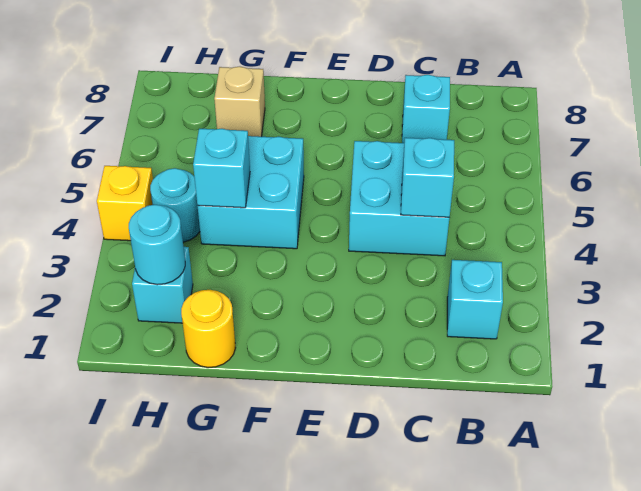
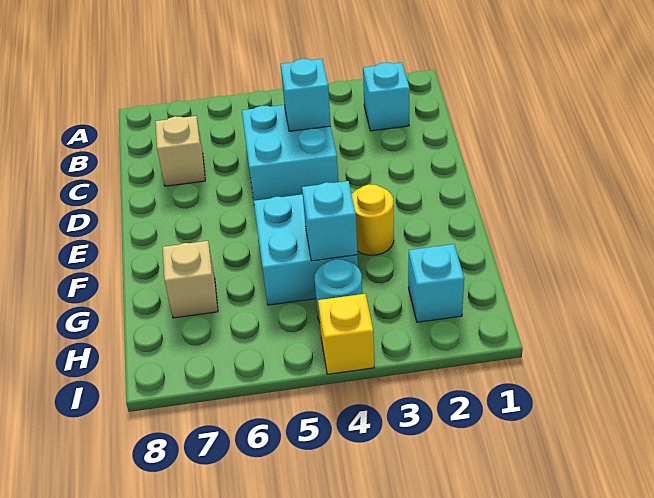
cyan brick C7 level 1 -> tan brick C7 level 1
yellow round brick G1 level 1 -> yellow round brick F3 level 1
cyan round brick H2 level 2 -> none

